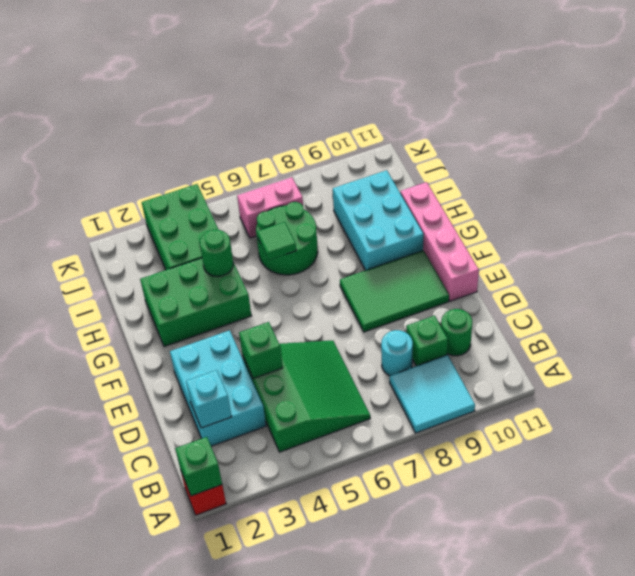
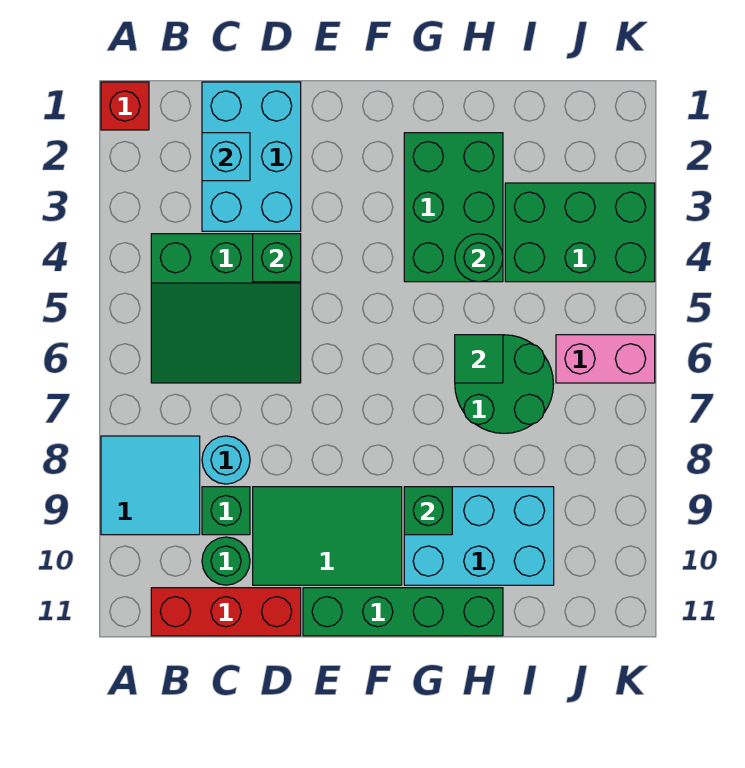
green brick A1 level 2 -> green brick G9 level 2
none -> red brick B11:D11 level 1
cyan brick C2:E3 level 1 -> cyan brick C1:D3 level 1
green tile E8:F10 level 1 -> green tile D9:F10 level 1
pink brick E11:H11 level 1 -> green brick E11:H11 level 1
pink brick J6:J7 level 1 -> pink brick J6:K6 level 1

